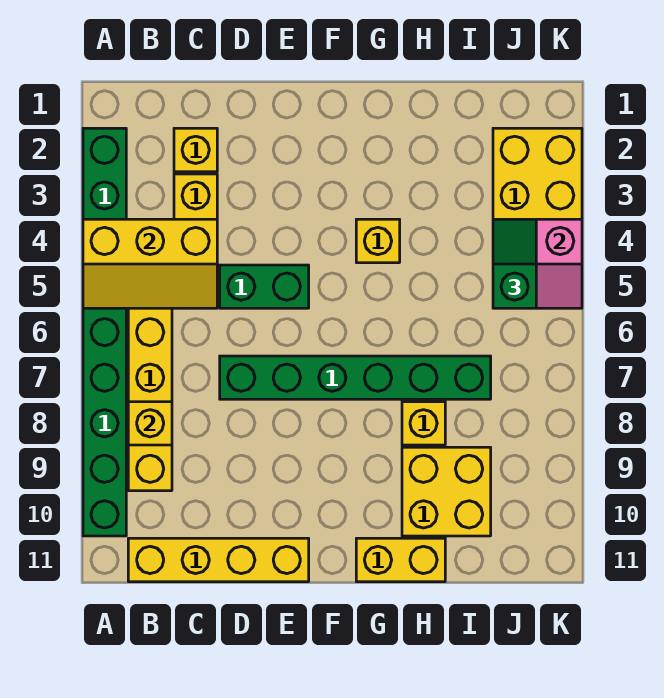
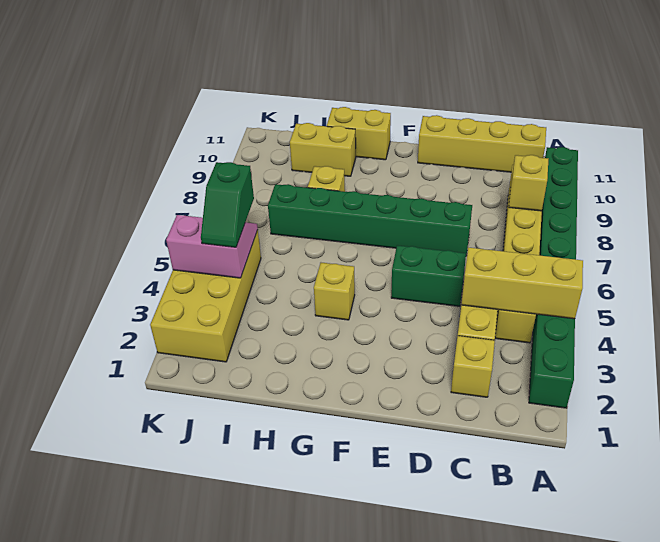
yellow brick H9:I10 level 1 -> yellow brick H10:I10 level 1

